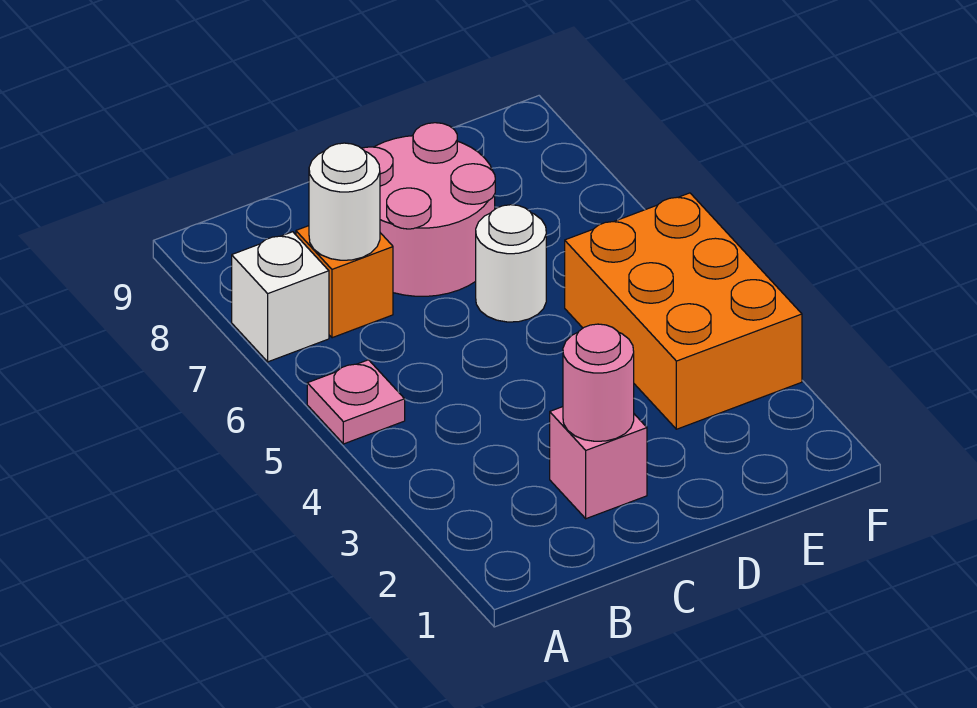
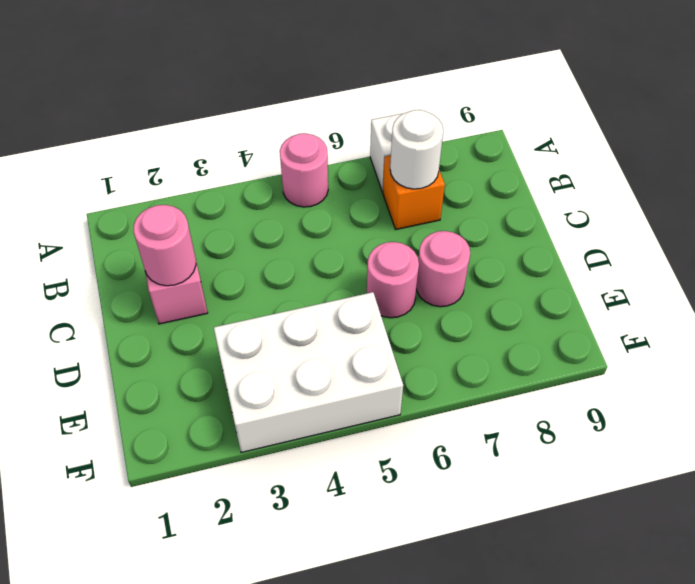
pink plate A5 level 1 -> pink round brick A5 level 1
pink round brick C7:D8 level 1 -> pink round brick D7 level 1
white round brick D6 level 1 -> pink round brick D6 level 1
orange brick E3:F5 level 1 -> white brick E3:F5 level 1

